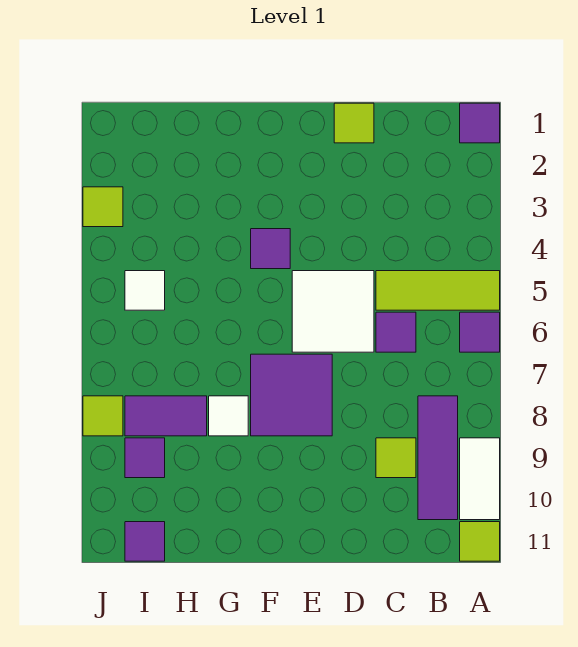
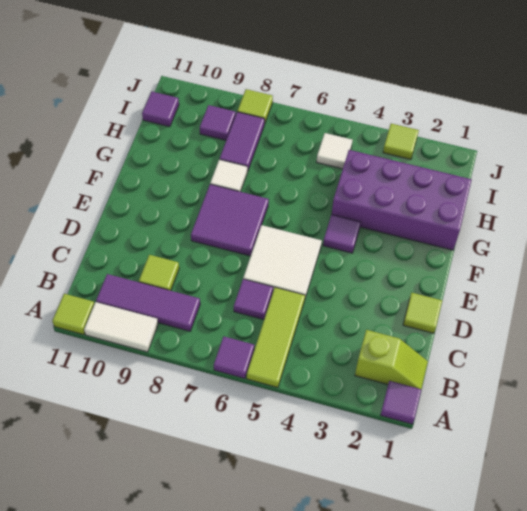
none -> lime slope B1:B2 level 1 top 2
none -> purple brick G1:H4 level 1

